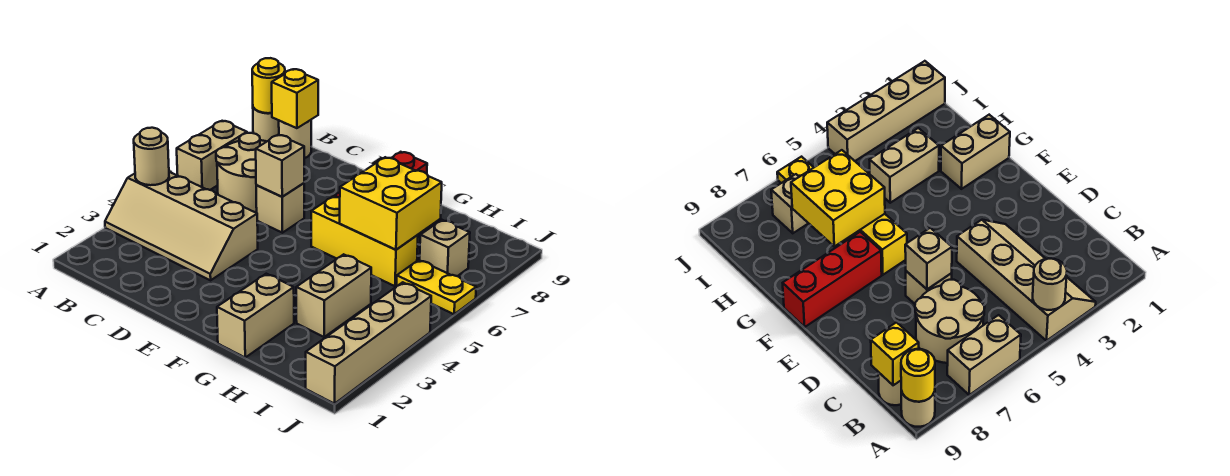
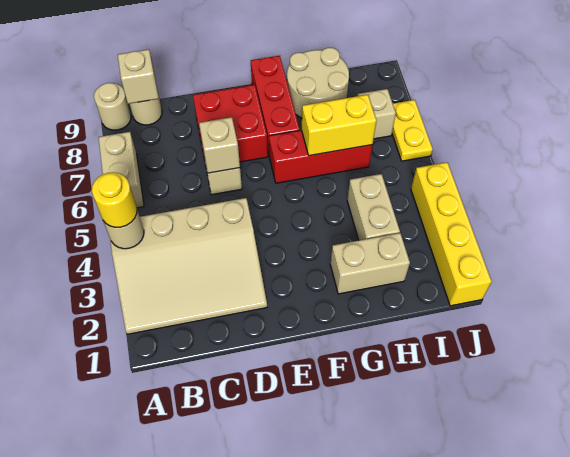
tan slope A3:D4 level 1 top 4 -> tan slope A2:D4 level 1 top 4
yellow round brick A9 level 2 -> yellow round brick A4 level 3
tan round brick B6:C7 level 1 -> tan round brick G8:H9 level 1
yellow brick B9 level 2 -> tan brick B9 level 2
none -> red brick D7:E8 level 1
yellow brick F6:H6 level 1 -> red brick F6:H6 level 1
tan brick G1:G2 level 1 -> tan brick G2:H2 level 1
yellow brick G6:H7 level 2 -> yellow brick G6:H6 level 2
yellow plate I6:J6 level 1 -> yellow plate J6:J7 level 1
tan brick J1:J4 level 1 -> yellow brick J1:J4 level 1

